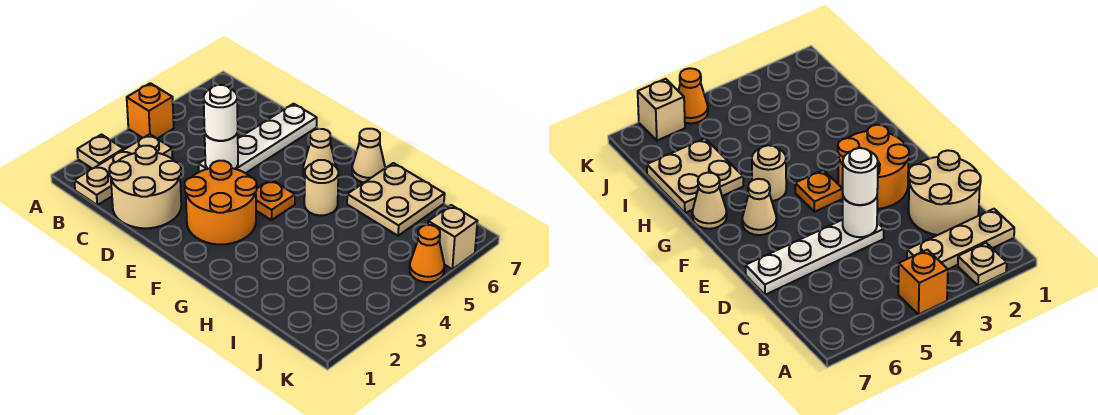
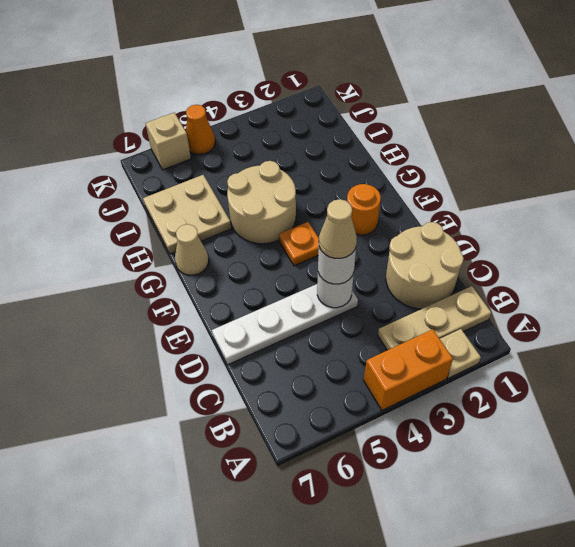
orange brick A4 level 1 -> orange brick A3:A4 level 1
orange round brick E2:F3 level 1 -> orange round brick F2 level 1
tan cone F6 level 1 -> tan cone D4 level 4
tan round brick G5 level 1 -> tan round brick G4:H5 level 1

